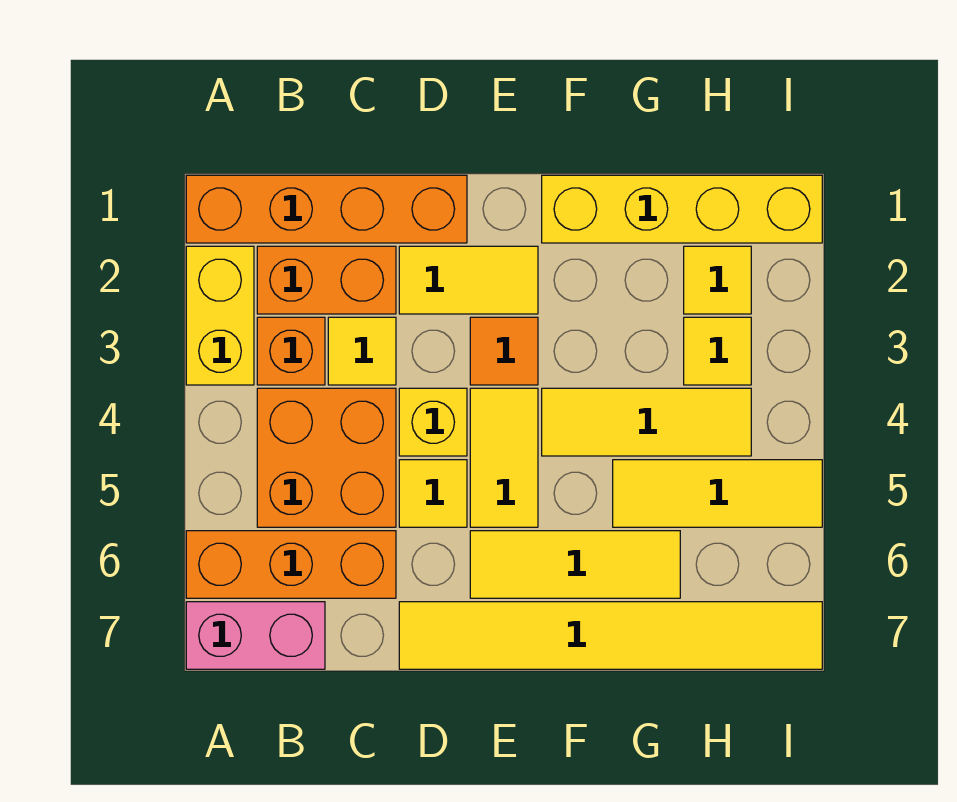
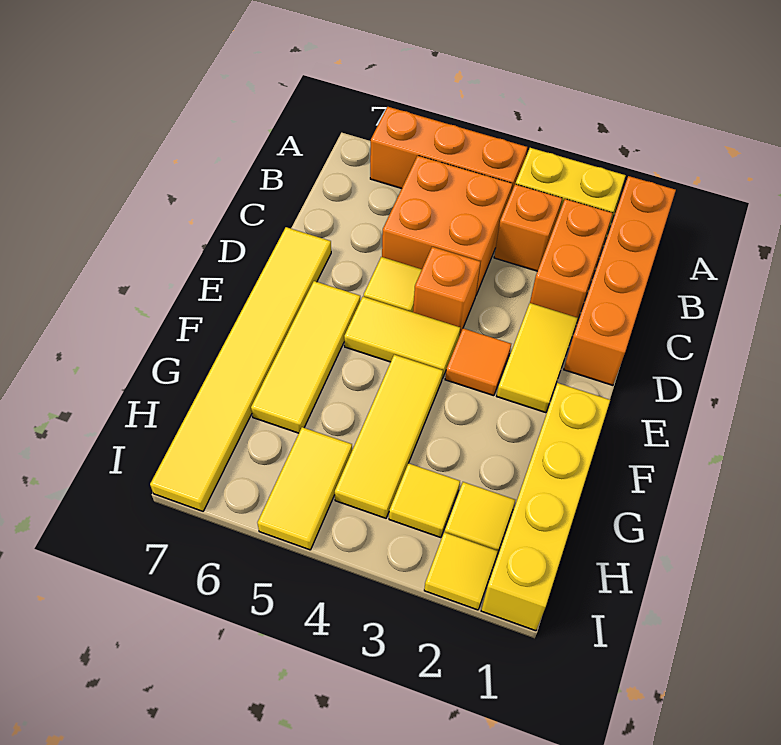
orange brick A6:C6 level 1 -> orange brick A4:A6 level 1
pink brick A7:B7 level 1 -> none
yellow tile C3 level 1 -> yellow tile I2 level 1
yellow brick D4 level 1 -> orange brick D4 level 1
yellow tile G5:I5 level 1 -> yellow tile H5:I5 level 1

